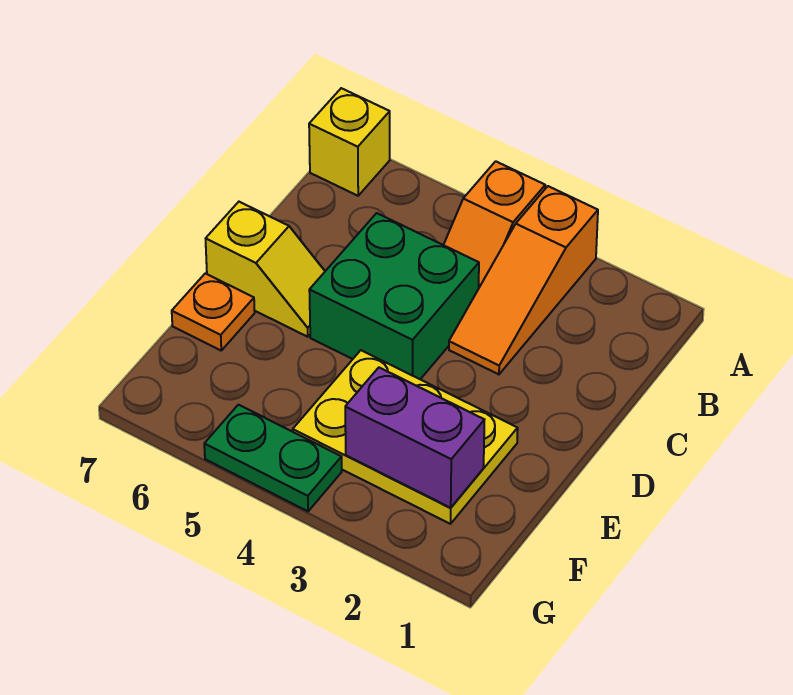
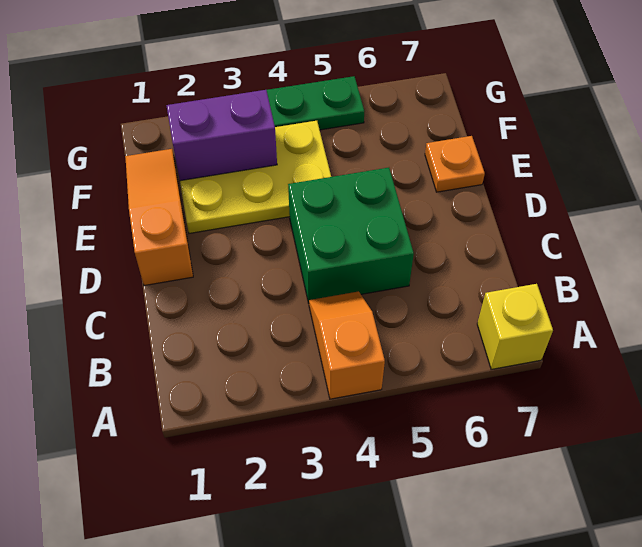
orange slope A3:C3 level 1 top A -> orange slope D1:F1 level 1 top D
yellow slope D6:D7 level 1 top 7 -> none

